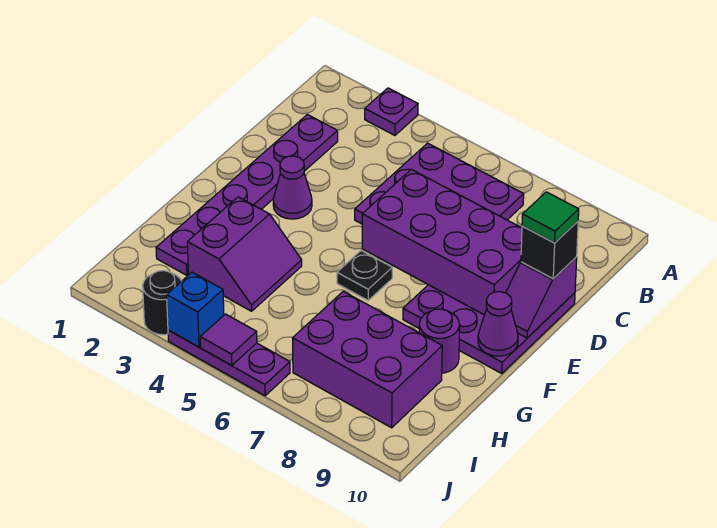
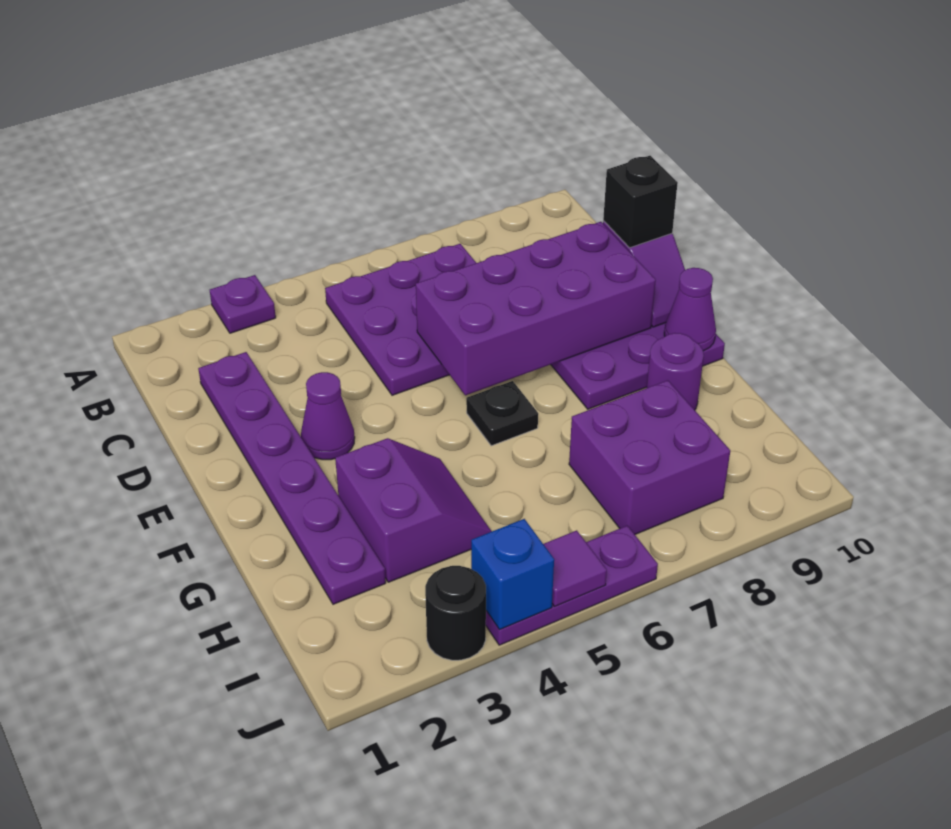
green tile D10 level 4 -> none
purple brick H7:I9 level 1 -> purple brick H7:I8 level 1

